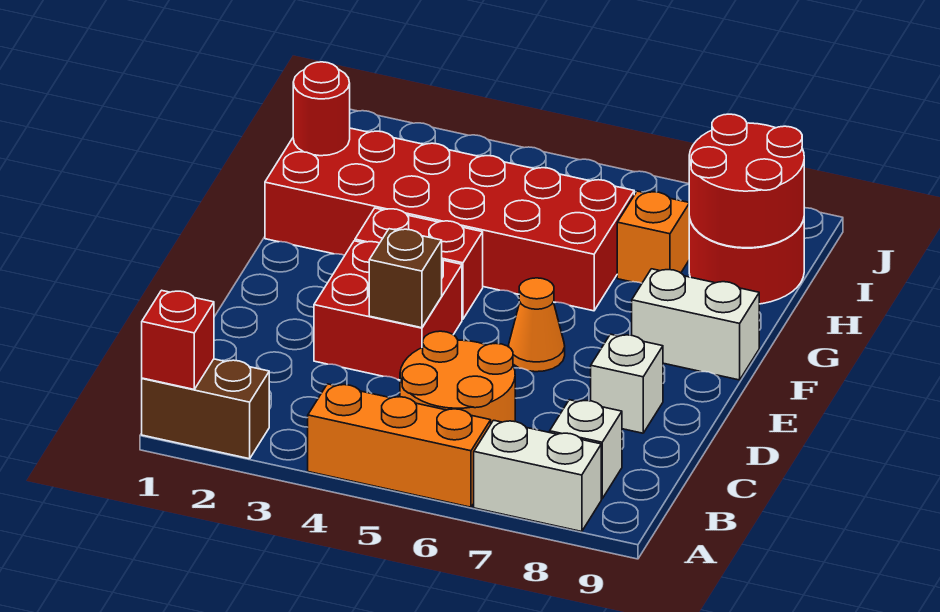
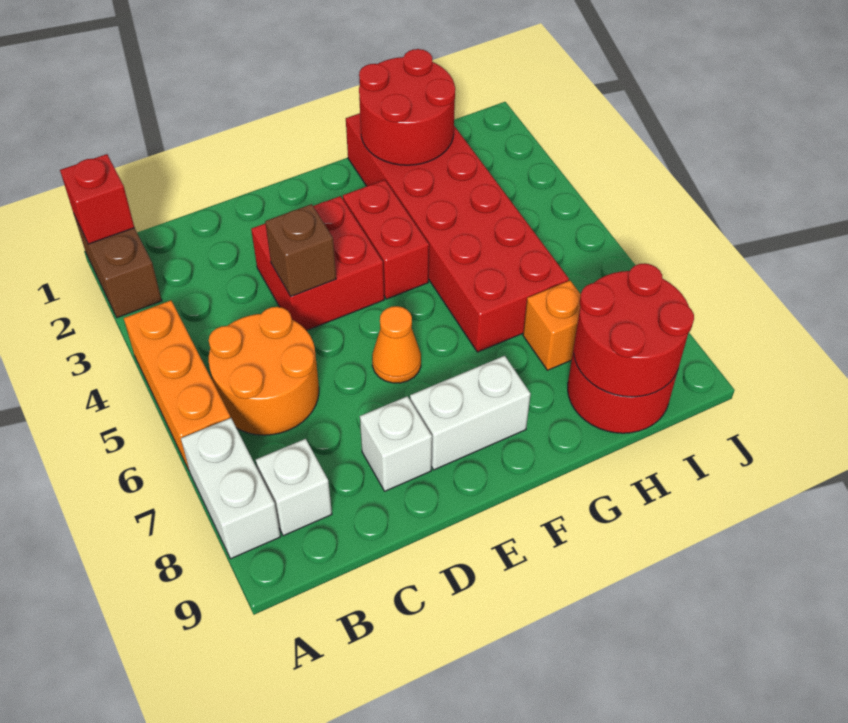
white brick F8:F9 level 1 -> white brick E8:F8 level 1
red round brick H1 level 2 -> red round brick G1:H2 level 2

